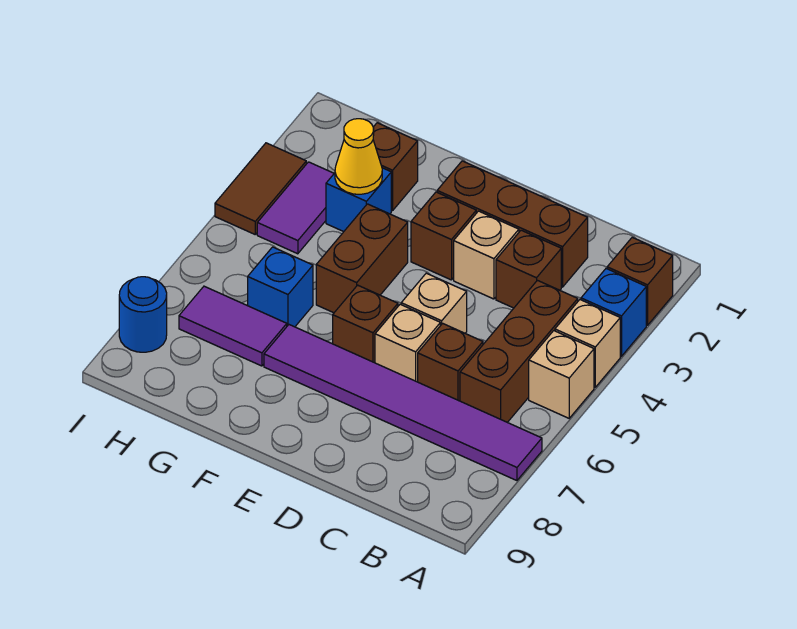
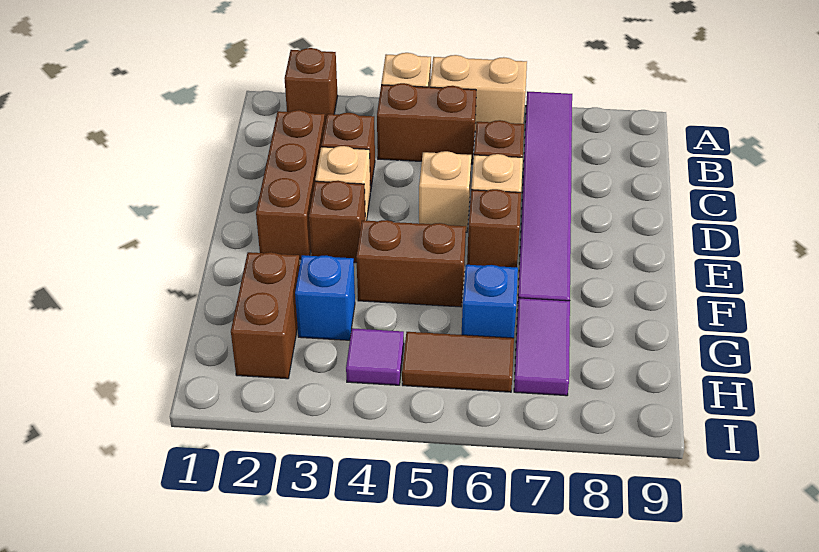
blue brick A3 level 1 -> none
tan brick A5 level 1 -> tan brick A5:A6 level 1
brown brick B4:B6 level 1 -> brown brick B4:B5 level 1
brown brick G2 level 1 -> brown brick G2:H2 level 1
yellow cone G3 level 2 -> none
purple tile H3:H4 level 1 -> purple tile H4 level 1
brown tile I3:I4 level 1 -> brown tile H5:H6 level 1
blue round brick I8 level 1 -> none

